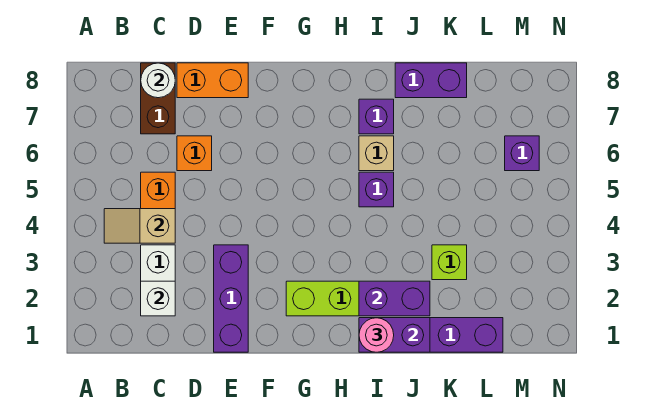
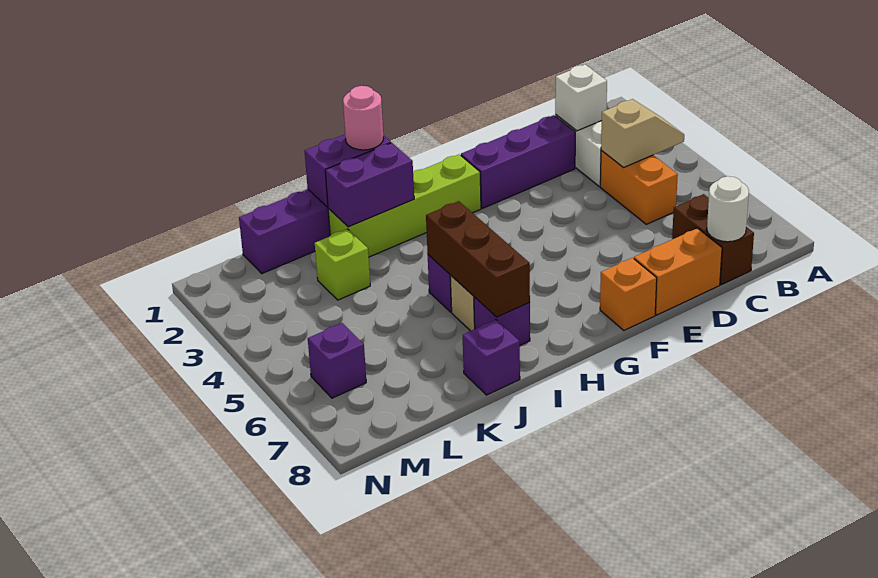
orange brick D6 level 1 -> orange brick F8 level 1
purple brick E1:E3 level 1 -> purple brick D2:F2 level 1
none -> brown brick I5:I7 level 2
purple brick J8:K8 level 1 -> purple brick J8 level 1

